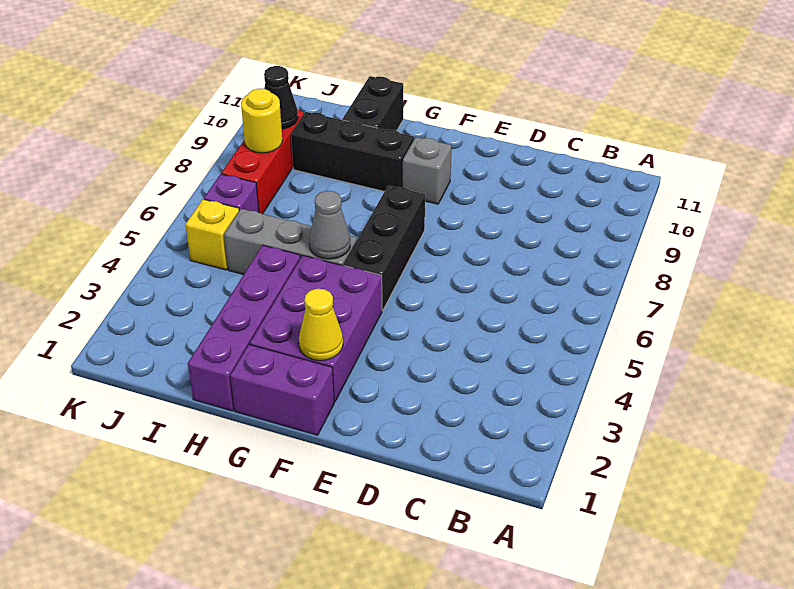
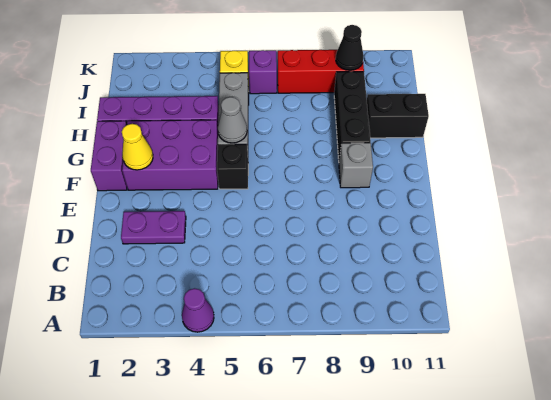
none -> purple cone A4 level 1
none -> purple plate D2:D3 level 1
black brick F5:F7 level 1 -> black brick F5 level 1
yellow round brick J8 level 2 -> none

